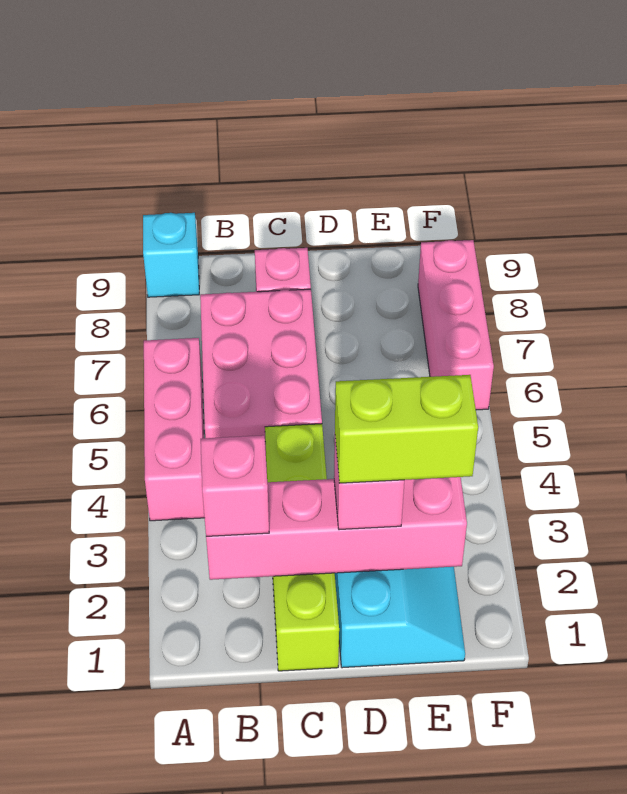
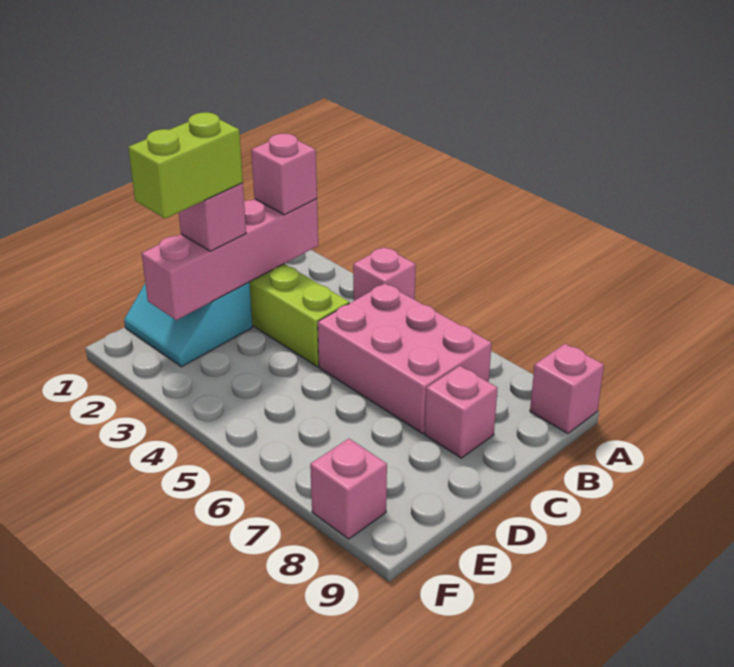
pink brick A4:A6 level 1 -> pink brick A4 level 1
cyan brick A9 level 1 -> pink brick A9 level 1
pink brick F6:F8 level 1 -> pink brick F8 level 1

